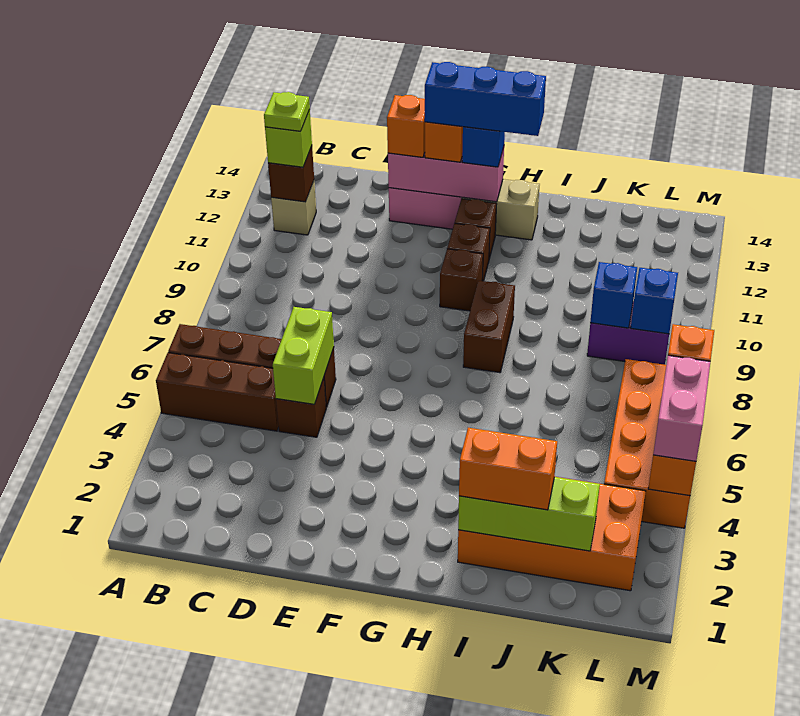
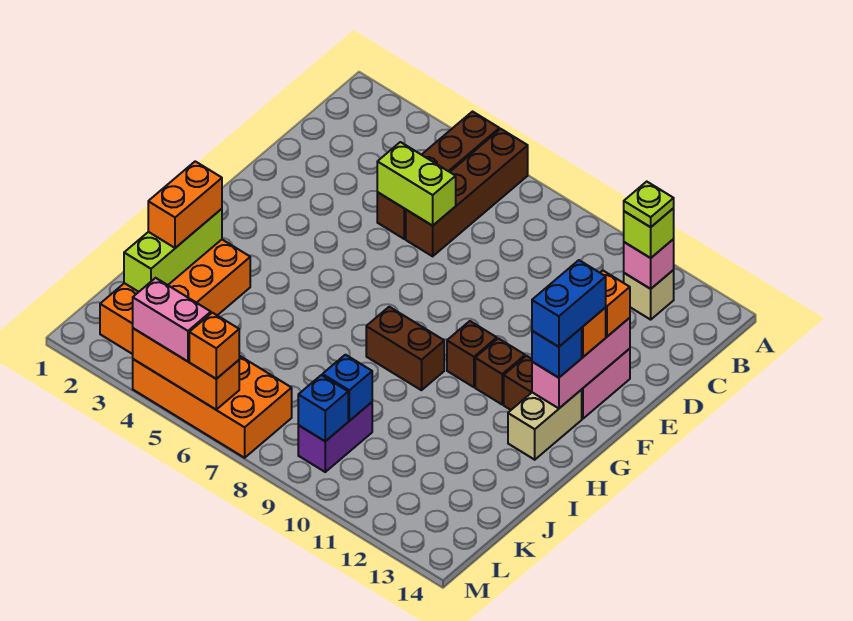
brown brick B12 level 2 -> pink brick B12 level 2
blue brick F13:H13 level 4 -> blue brick F13:G13 level 4

